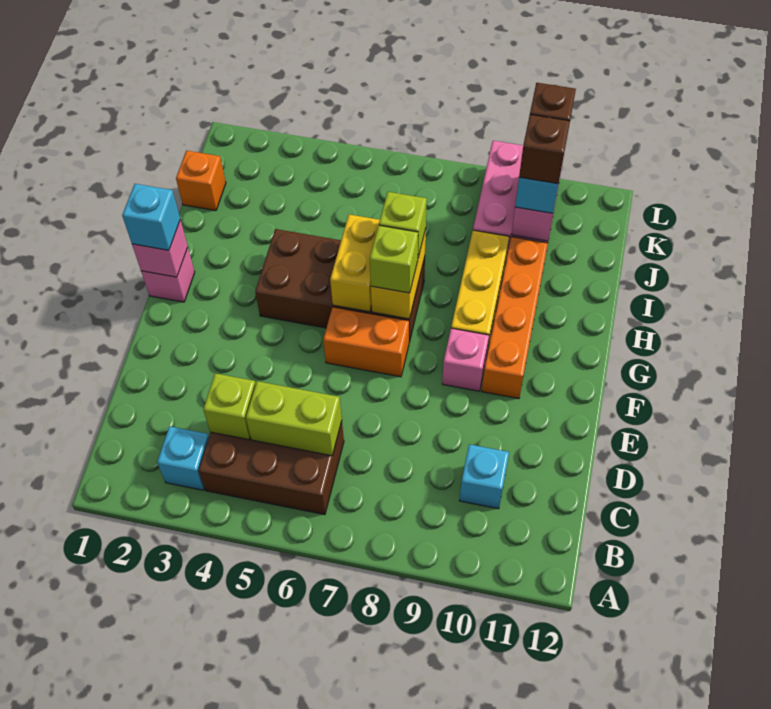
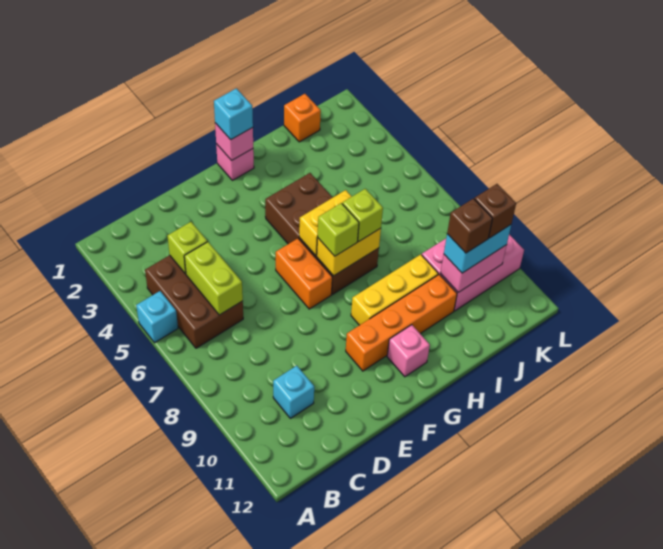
cyan brick B3 level 1 -> cyan brick A5 level 1
pink brick F9 level 1 -> pink brick G11 level 1

